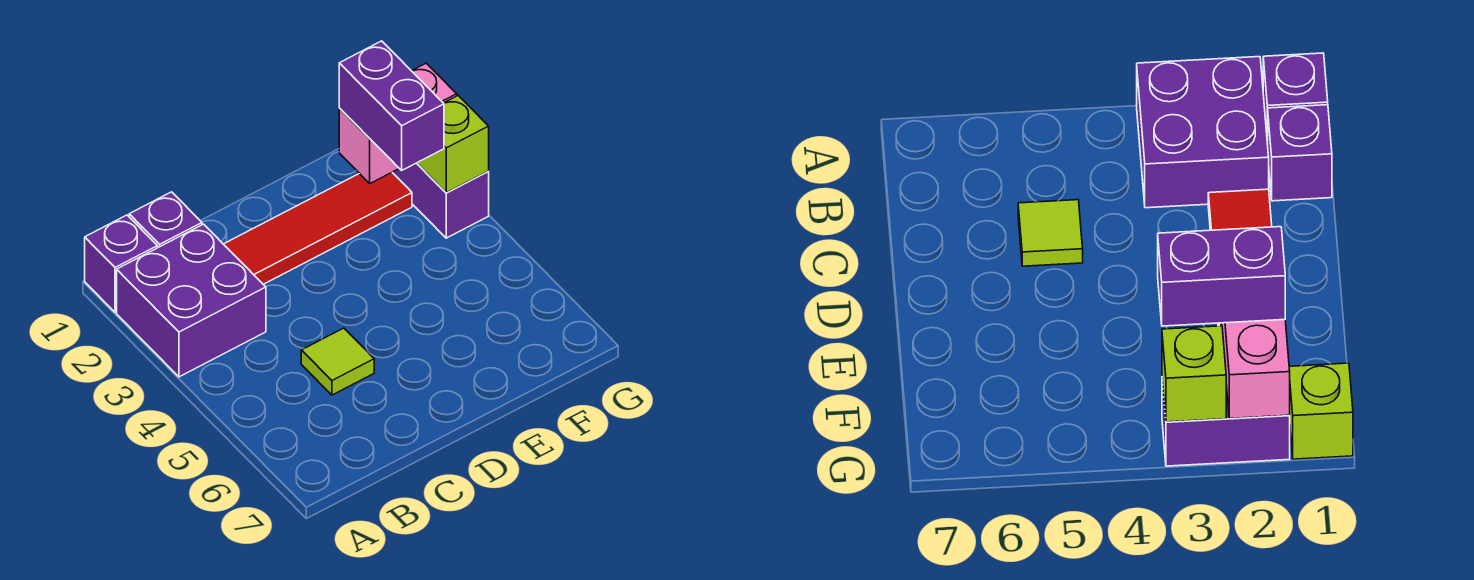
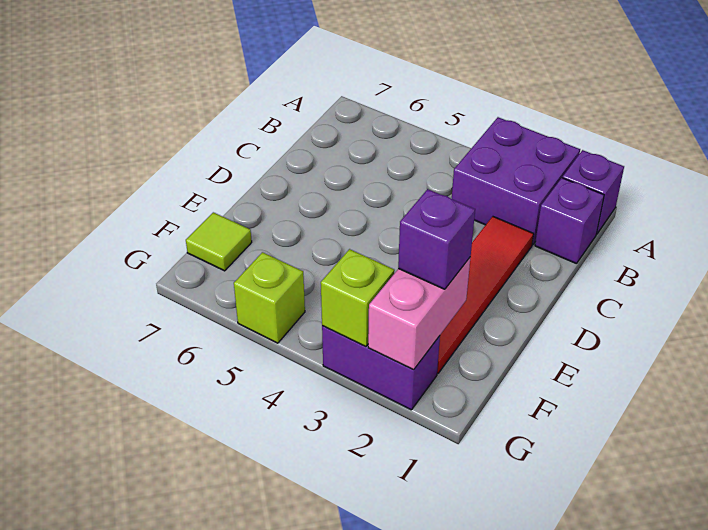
lime tile C5 level 1 -> lime tile F7 level 1
purple brick F2:F3 level 3 -> purple brick F2 level 3
lime brick G1 level 1 -> lime brick G5 level 1

